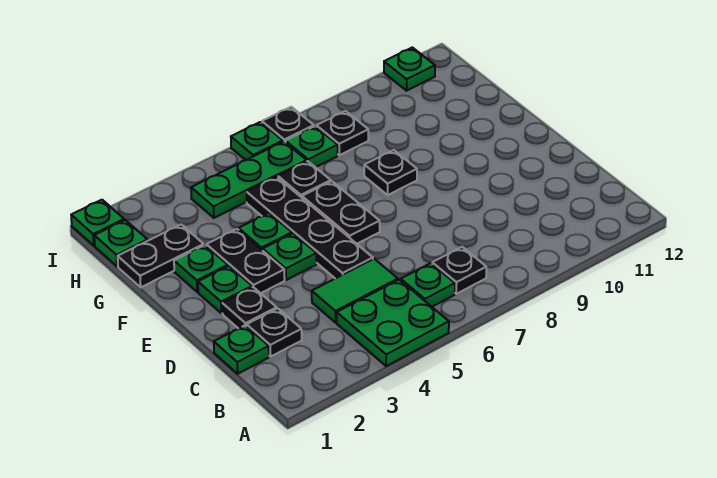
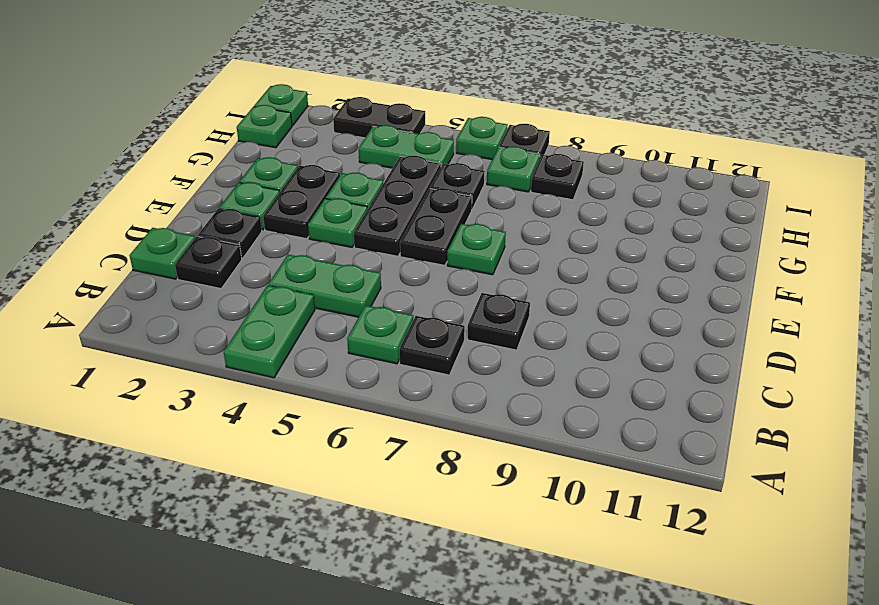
green plate A4:B5 level 1 -> green plate A4:B4 level 1
green tile C4:C5 level 1 -> green plate C4:C5 level 1
black plate D5:G5 level 1 -> black plate E5:G5 level 1
black plate F8 level 1 -> black plate C8 level 1
black plate G1:G2 level 1 -> black plate I3:I4 level 1
green plate H4:H6 level 1 -> green plate H4:H5 level 1
green plate I11 level 1 -> green plate E7 level 1

